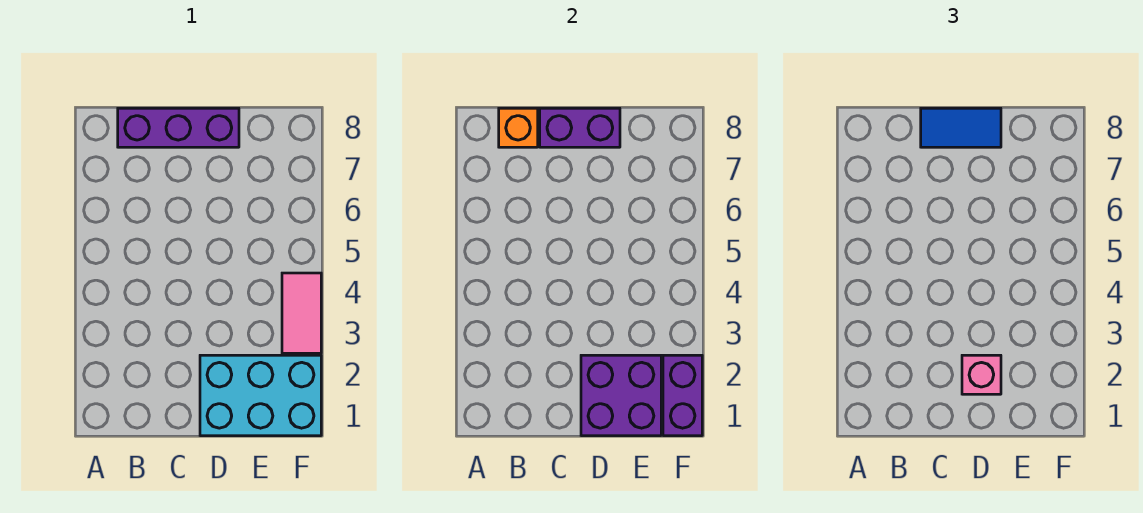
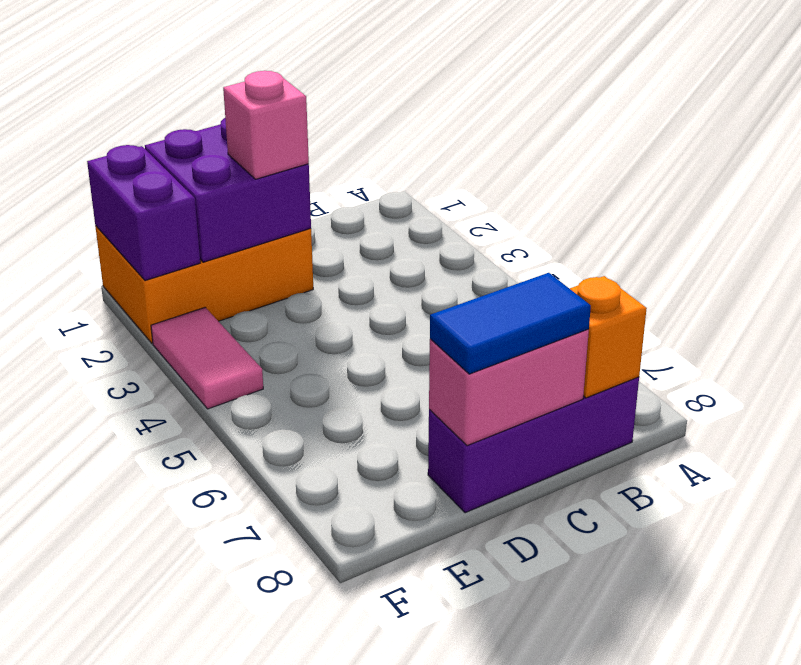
purple brick C8:D8 level 2 -> pink brick C8:D8 level 2
cyan brick D1:F2 level 1 -> orange brick D1:F2 level 1

